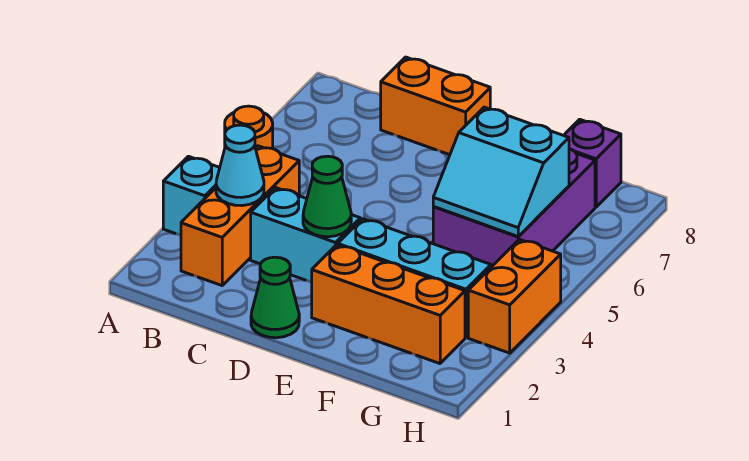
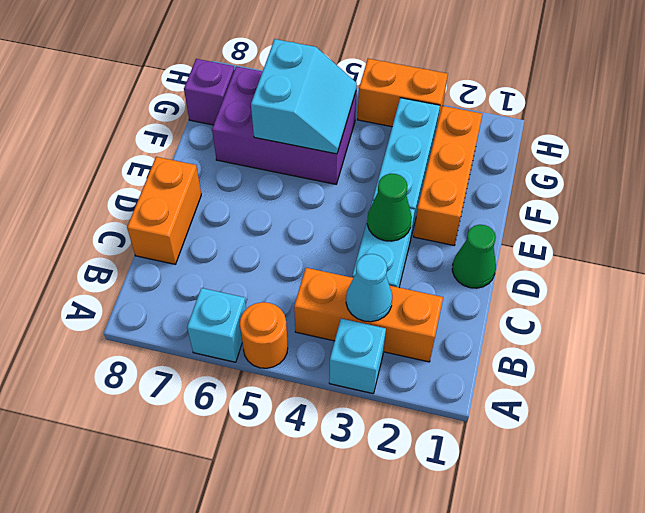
none -> cyan brick A6 level 1

